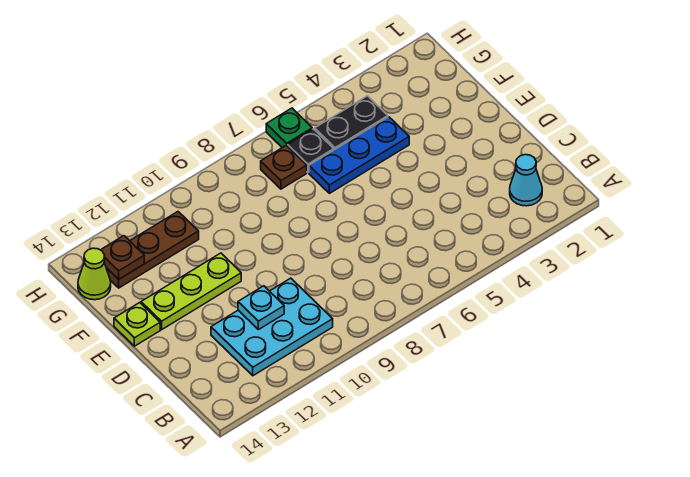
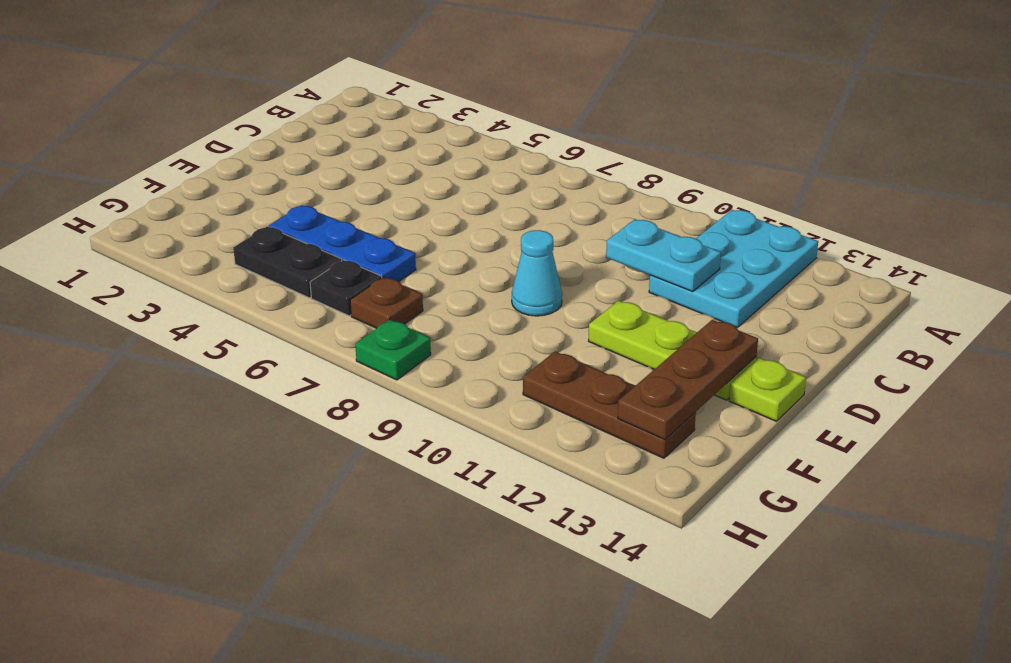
cyan cone B2 level 1 -> cyan cone E9 level 1
cyan plate B10:C12 level 1 -> cyan plate A11:C12 level 1
cyan plate C11 level 2 -> cyan plate C10:C11 level 2
brown plate G13 level 2 -> brown plate E13:G13 level 2
lime cone G14 level 1 -> none
green plate H6 level 1 -> green plate H8 level 1

